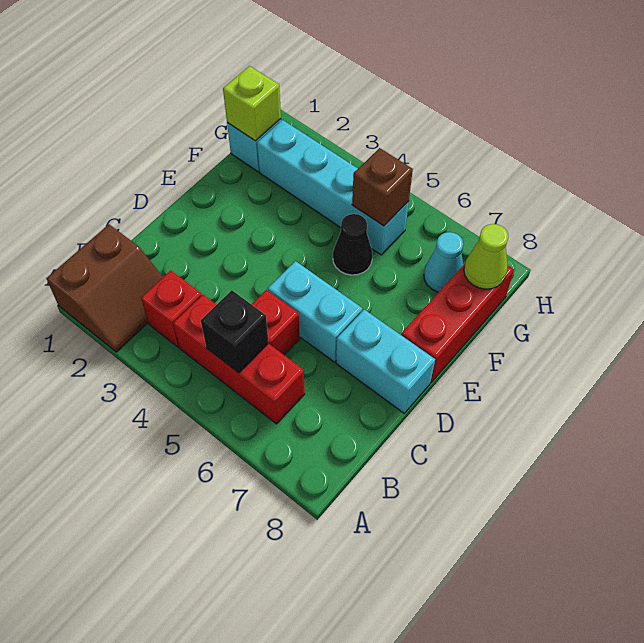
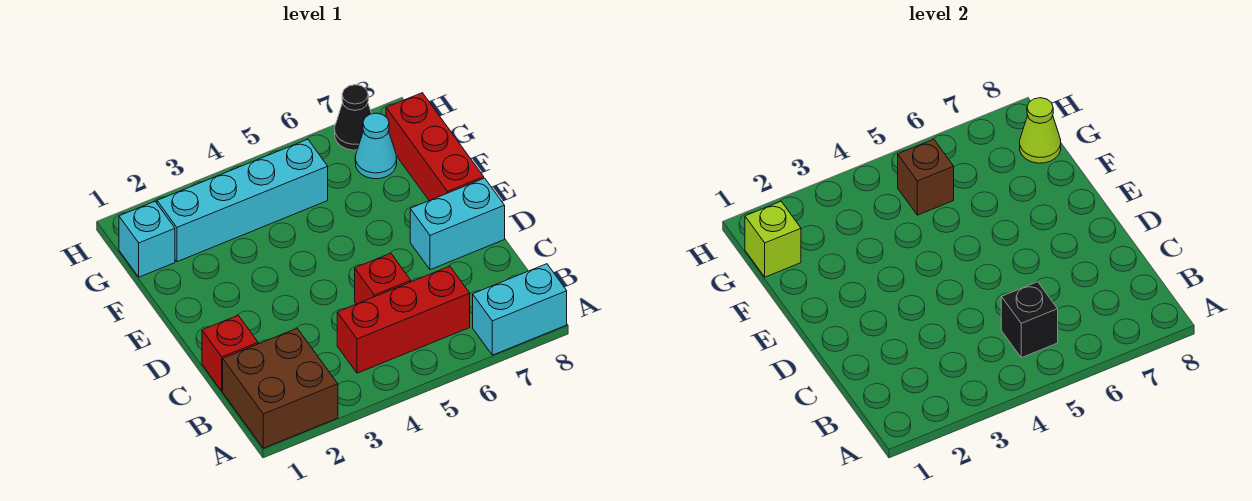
brown slope A1:B2 level 1 top 1 -> brown brick A1:B2 level 1
red brick B3 level 1 -> red brick C1 level 1
cyan brick D5:D6 level 1 -> cyan brick A7:A8 level 1
black cone F5 level 1 -> black cone H7 level 1

